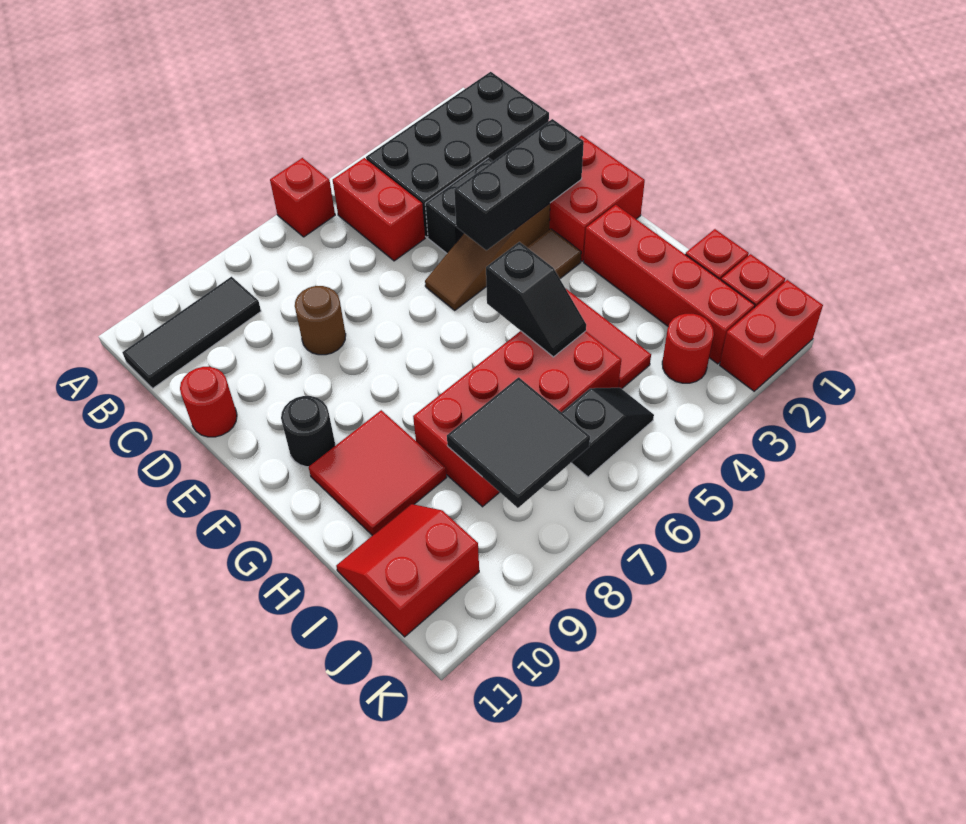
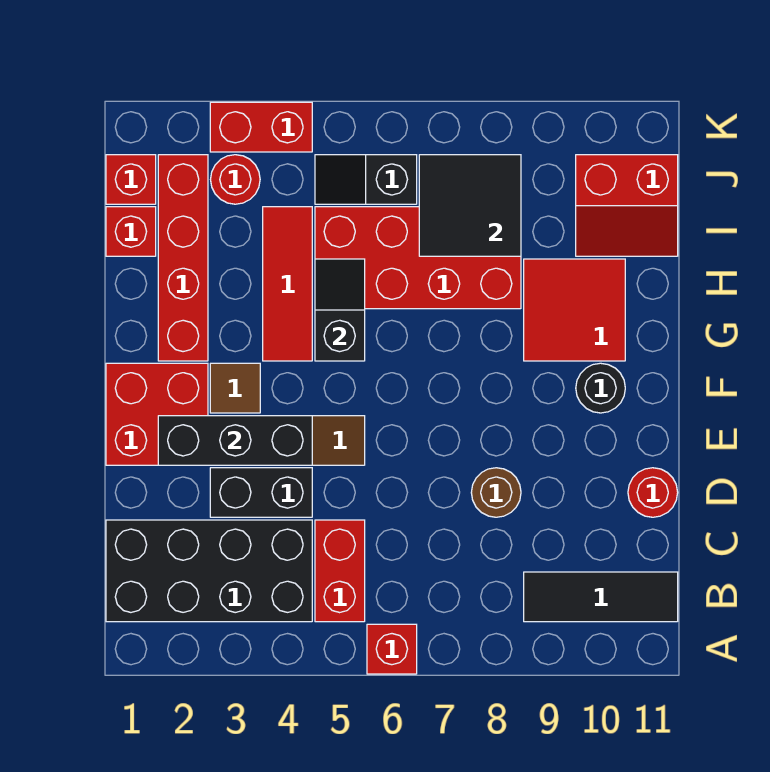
red brick K1:K2 level 1 -> red brick K3:K4 level 1

